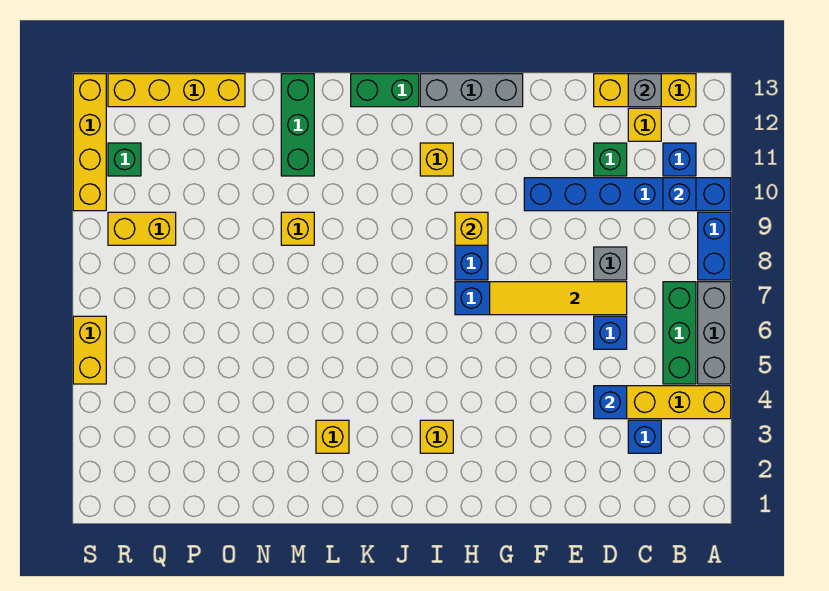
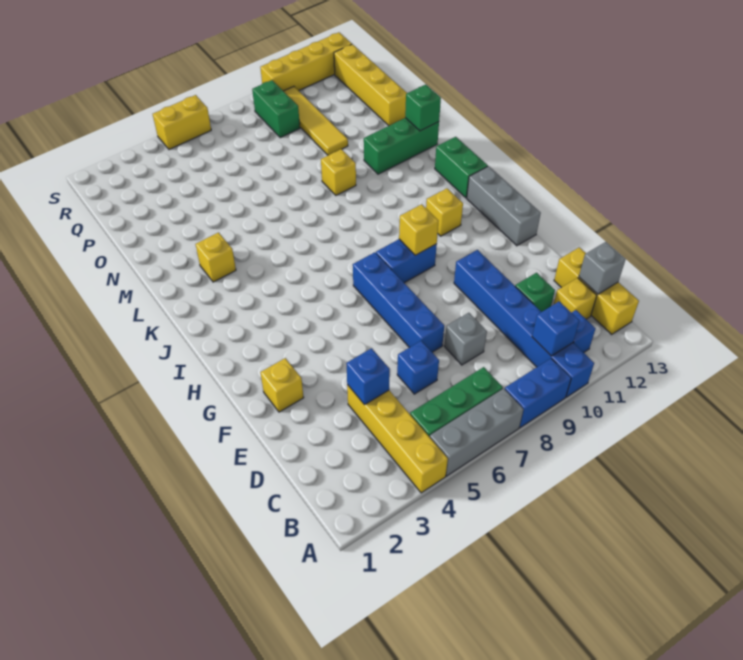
blue brick C3 level 1 -> none
yellow tile D7:G7 level 2 -> yellow tile O10:R10 level 1
yellow brick I3 level 1 -> yellow brick F2 level 1
yellow brick Q9:R9 level 1 -> green brick Q9:R9 level 1
green brick R11 level 1 -> green brick M13 level 2

